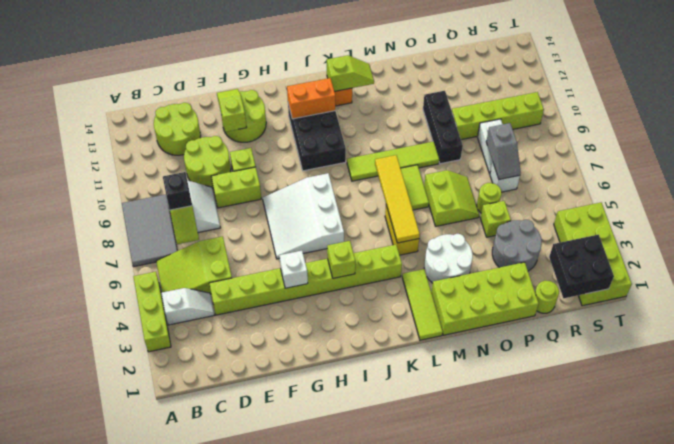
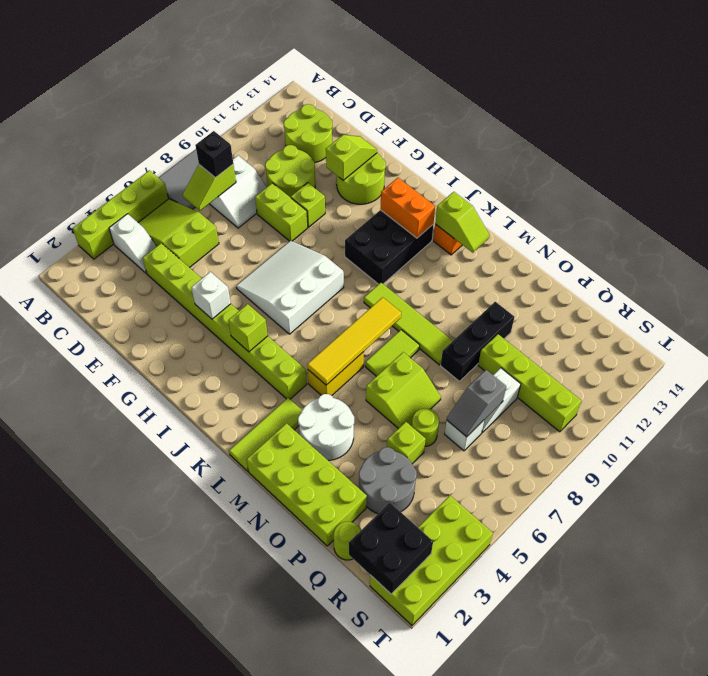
lime brick A3:A5 level 1 -> lime brick A3:A6 level 1

